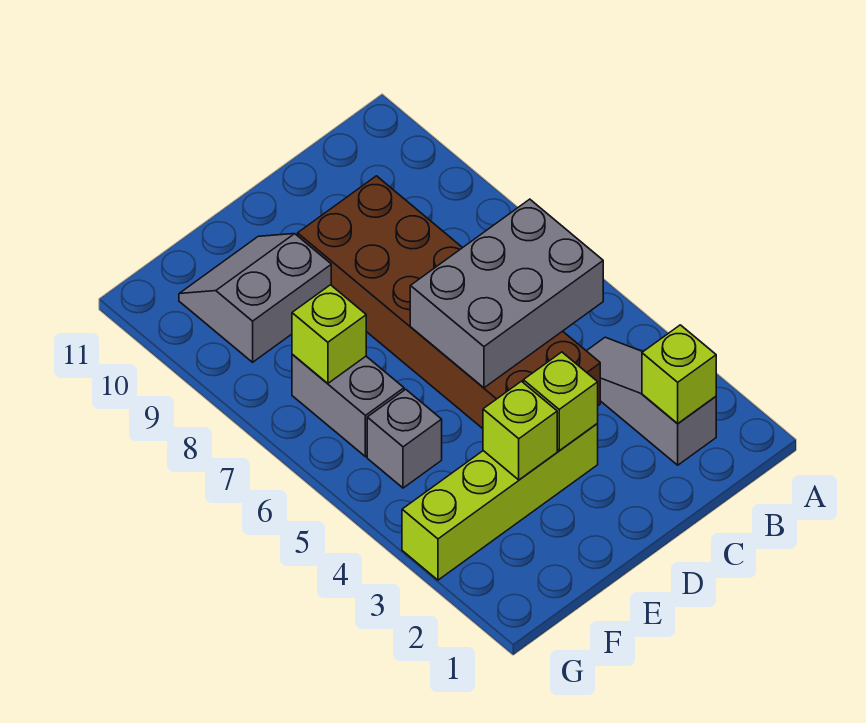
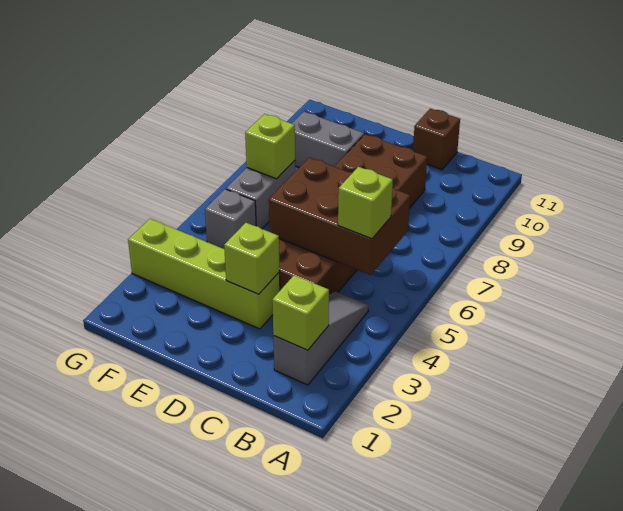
grey brick B5:D6 level 2 -> brown brick B5:D6 level 2
none -> brown brick C11 level 1
lime brick E3 level 2 -> lime brick B5 level 3

